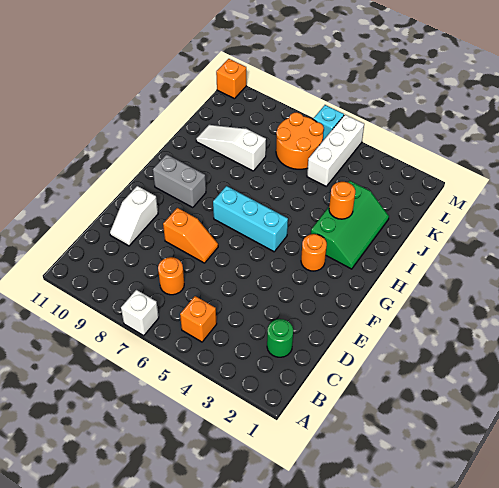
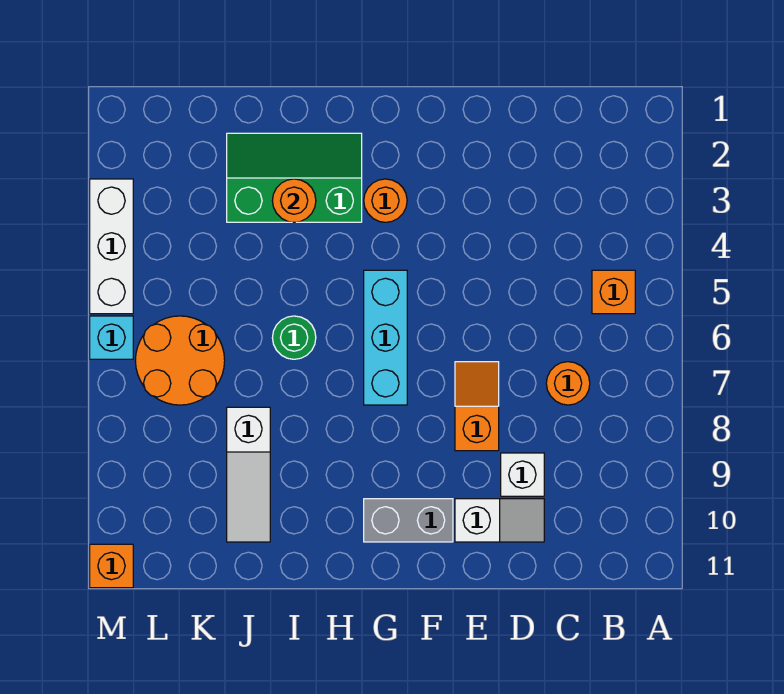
white brick A7 level 1 -> white brick D9 level 1
green round brick C2 level 1 -> green round brick I6 level 1
grey brick G9:G10 level 1 -> grey brick F10:G10 level 1
white brick K5:M5 level 1 -> white brick M3:M5 level 1

